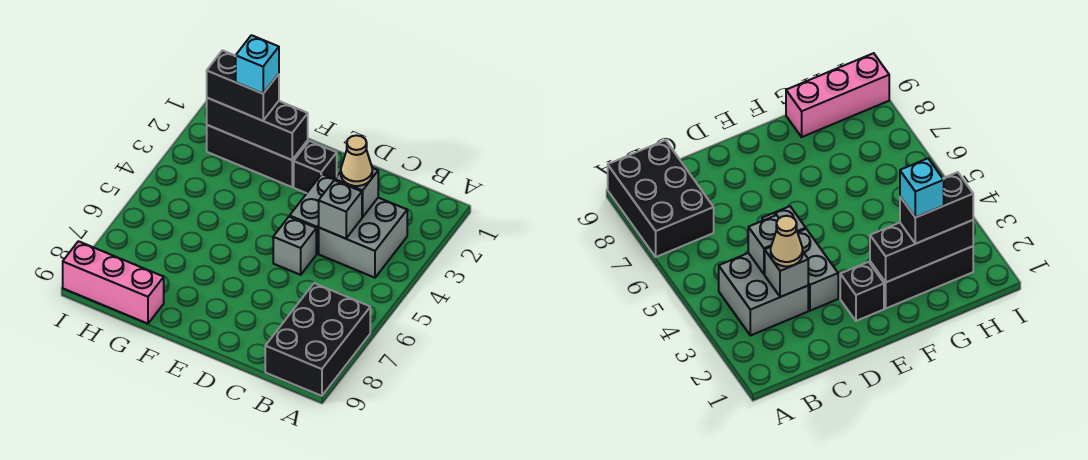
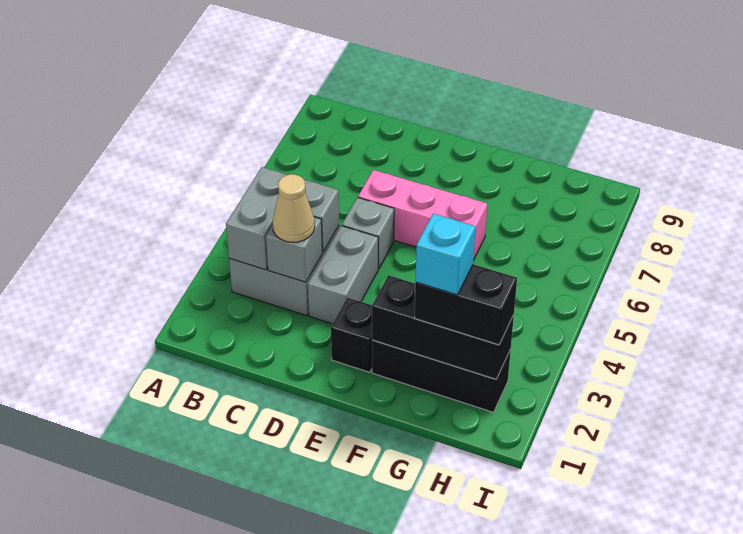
black brick A7:B9 level 1 -> none
none -> grey brick B3:B4 level 2
pink brick G9:I9 level 1 -> pink brick D6:F6 level 1

